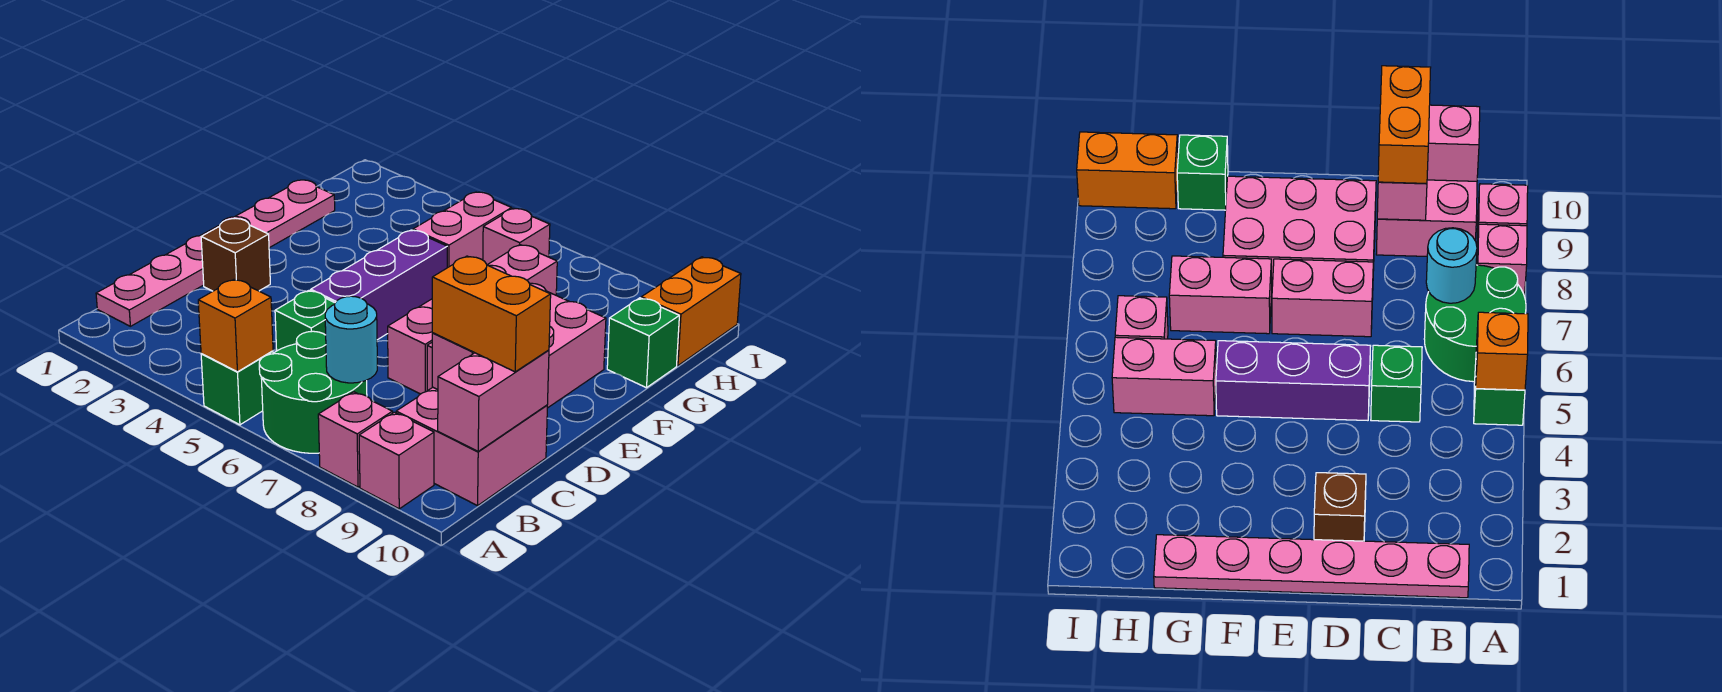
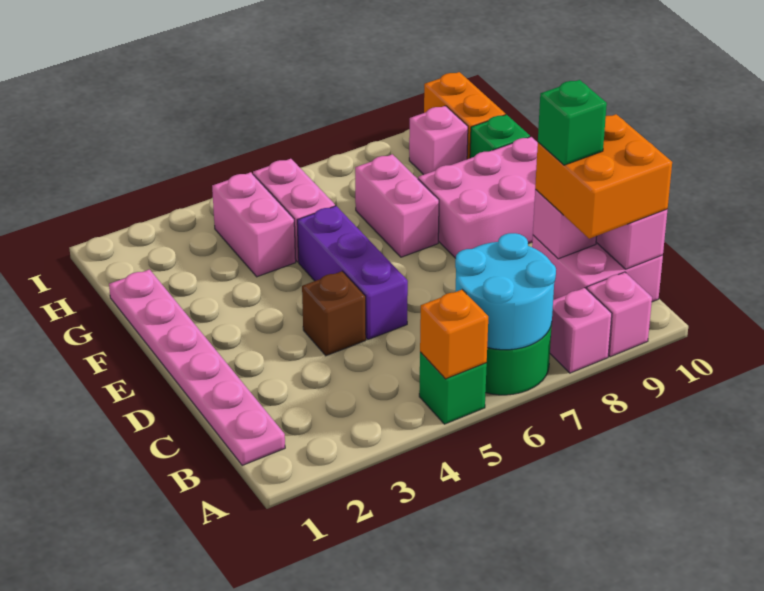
cyan round brick B7 level 2 -> cyan round brick A6:B7 level 2
green brick C5 level 1 -> green brick C9 level 4
orange brick C9:C10 level 3 -> orange brick B9:C10 level 3
brown brick D2 level 1 -> brown brick D4 level 1
pink brick D7:E7 level 1 -> pink brick G4:H4 level 1
pink brick D8:F9 level 1 -> pink brick E8:F10 level 1
pink brick H6 level 1 -> pink brick H9 level 1

